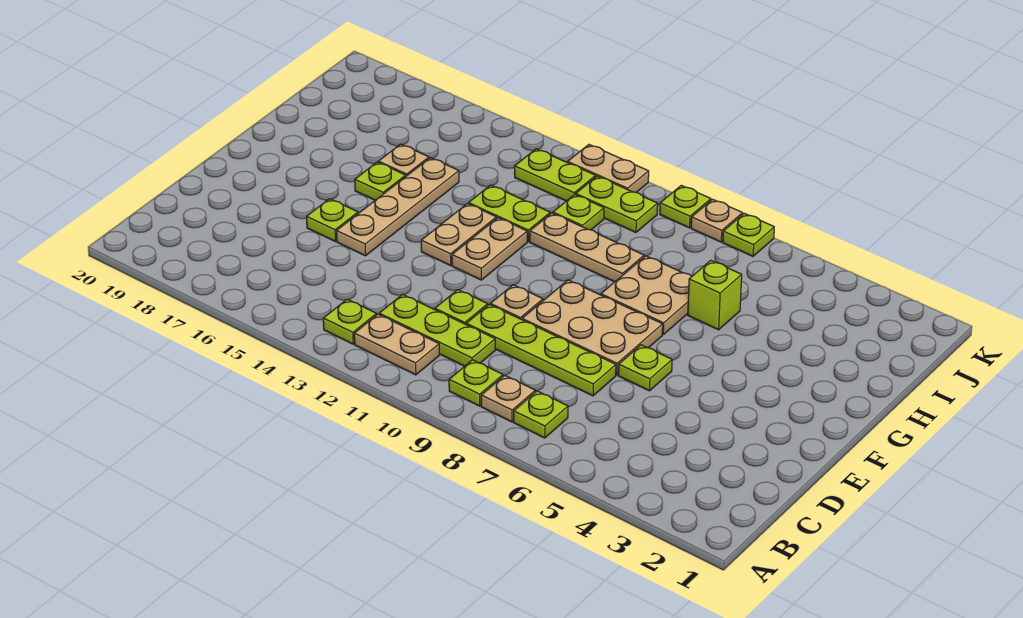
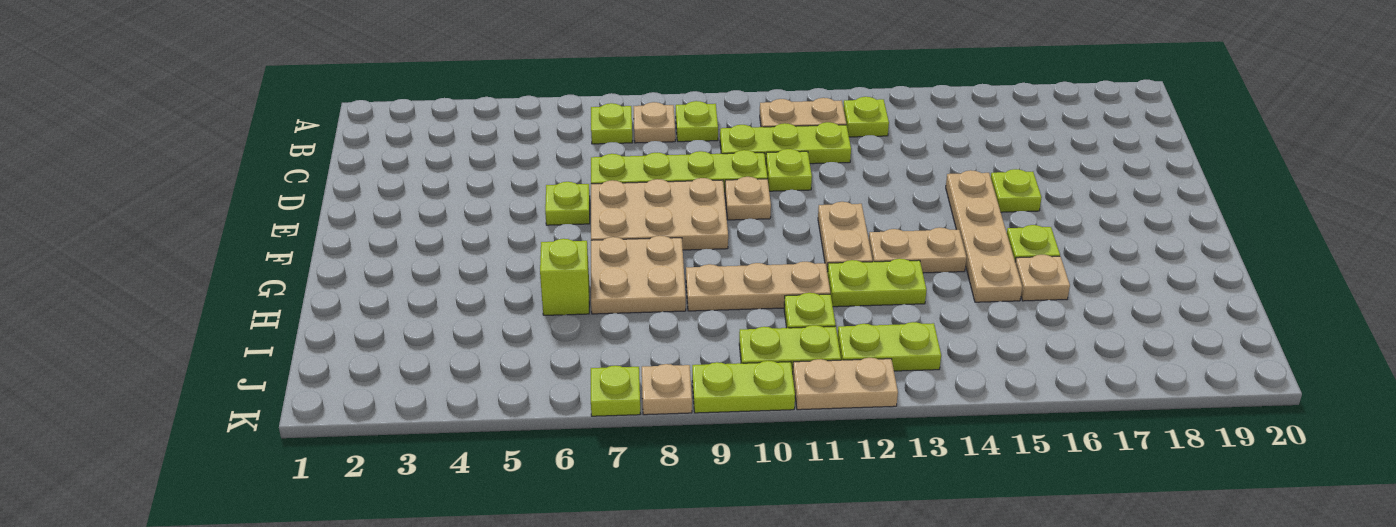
tan plate F13:G13 level 1 -> tan plate G13:G14 level 1
lime plate K9 level 1 -> lime plate K9:K10 level 1

